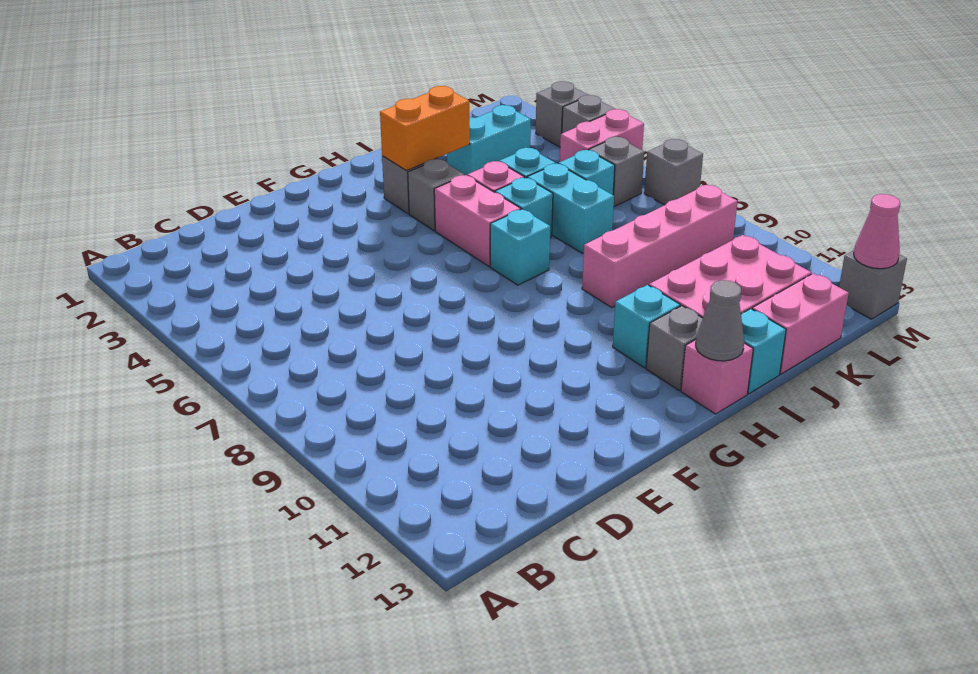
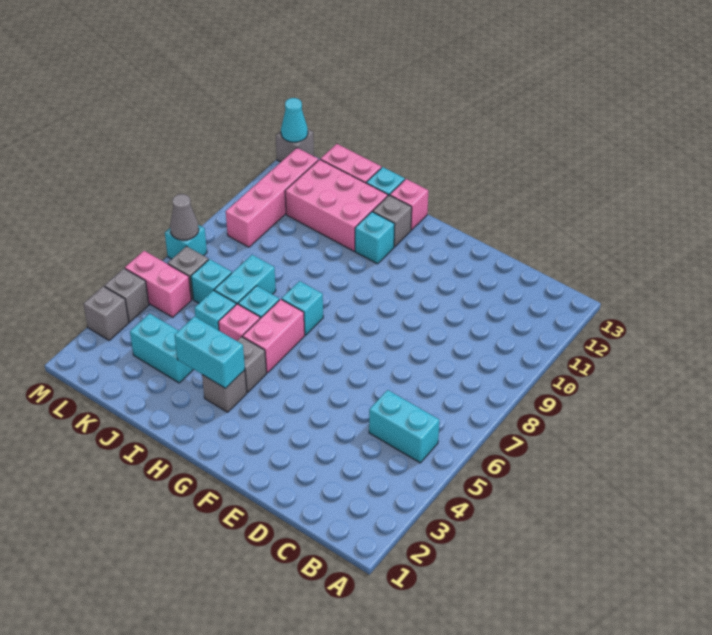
none -> cyan brick B5:C5 level 1
orange brick H3:I3 level 2 -> cyan brick H3:I3 level 2
grey cone H13 level 2 -> grey cone M7 level 2
pink brick I9:L9 level 1 -> pink brick L9:L12 level 1
grey brick M7 level 1 -> cyan brick M7 level 1
pink cone M13 level 2 -> cyan cone M13 level 2

